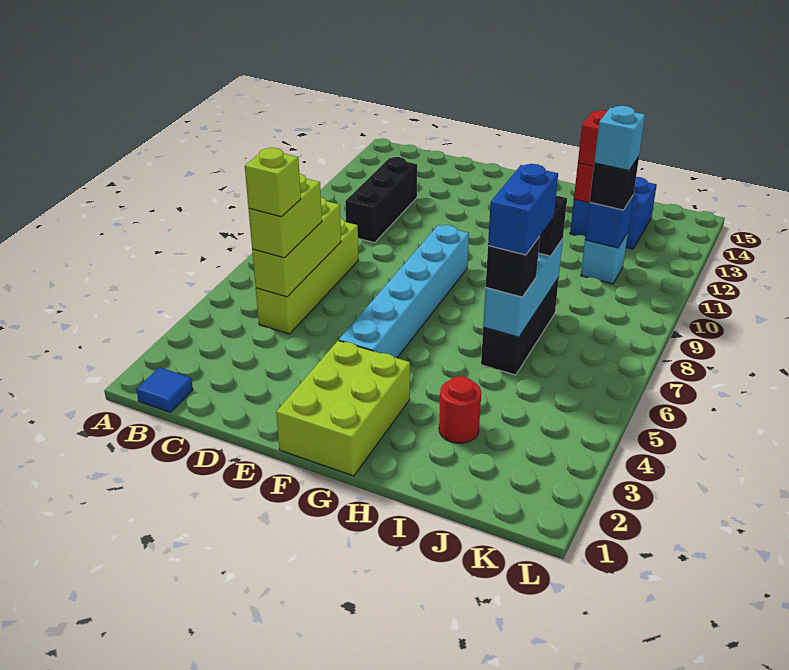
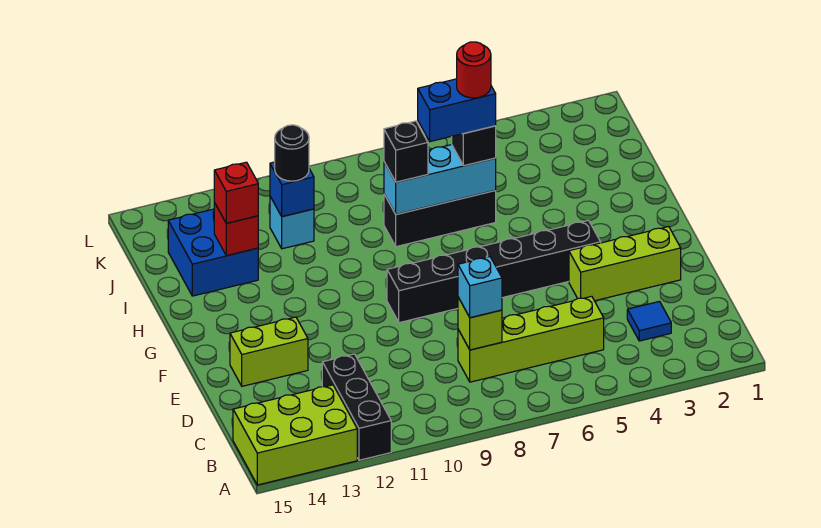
blue tile B1 level 1 -> blue tile C3 level 1
lime brick C5:C7 level 2 -> lime brick E2:E4 level 1
lime brick C5:C6 level 3 -> lime brick E13:E14 level 1
lime brick C5 level 4 -> lime brick C8 level 2
black brick C10:C12 level 1 -> black brick A12:C12 level 1
lime brick F1:G3 level 1 -> lime brick A13:B15 level 1
cyan brick F4:F9 level 1 -> black brick F4:F9 level 1
red round brick I3 level 1 -> red round brick I6 level 5
black brick J11 level 3 -> black round brick J11 level 3
cyan brick J11 level 4 -> cyan brick C8 level 3

